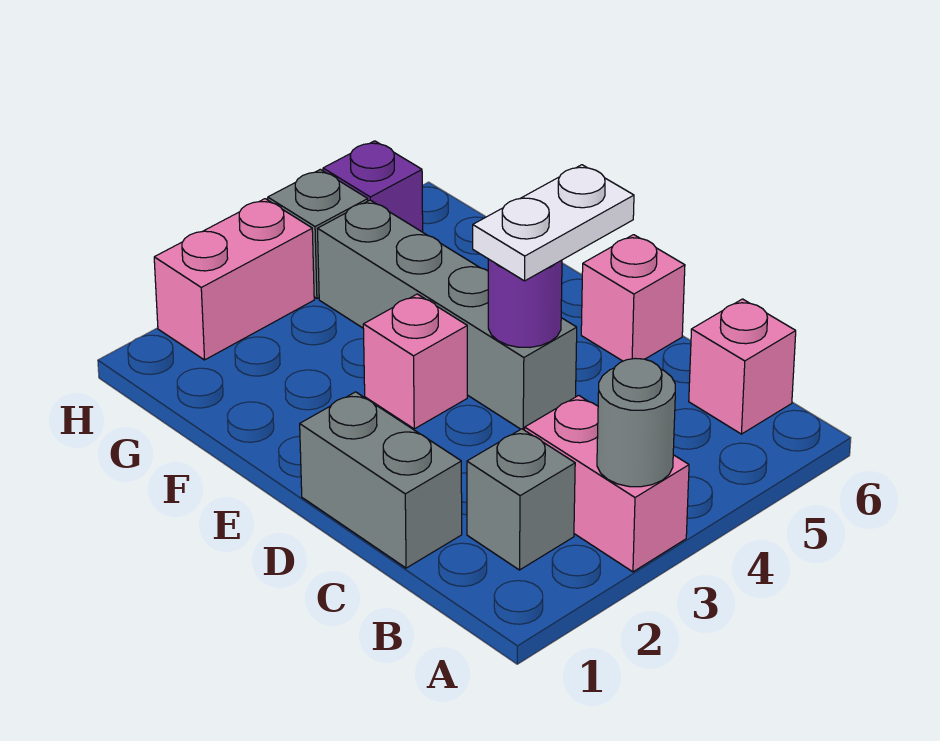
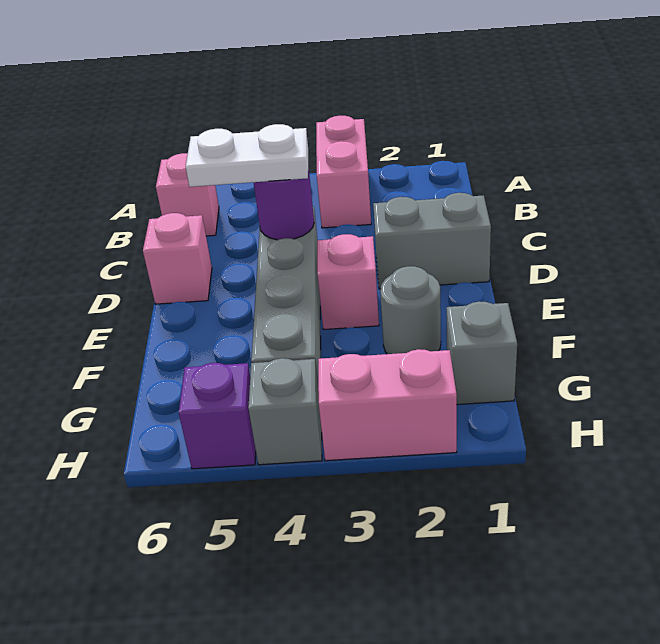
grey round brick A3 level 2 -> grey round brick F2 level 1
grey brick B2 level 1 -> grey brick G1 level 1
grey brick C1:D1 level 1 -> grey brick D1:D2 level 1

